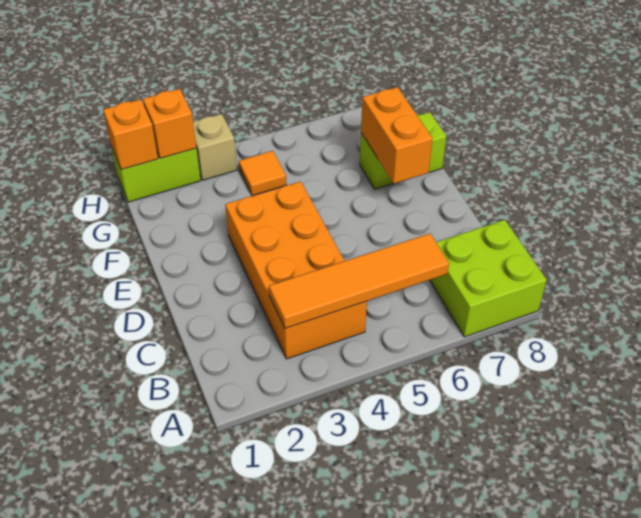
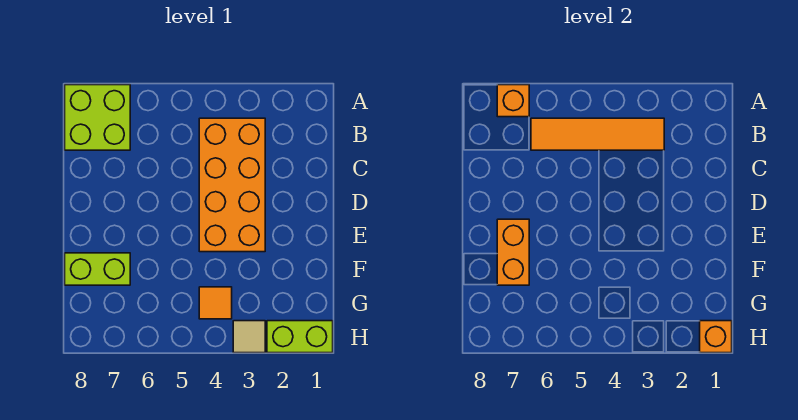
orange brick H2 level 2 -> orange brick A7 level 2
tan brick H3 level 1 -> tan tile H3 level 1

